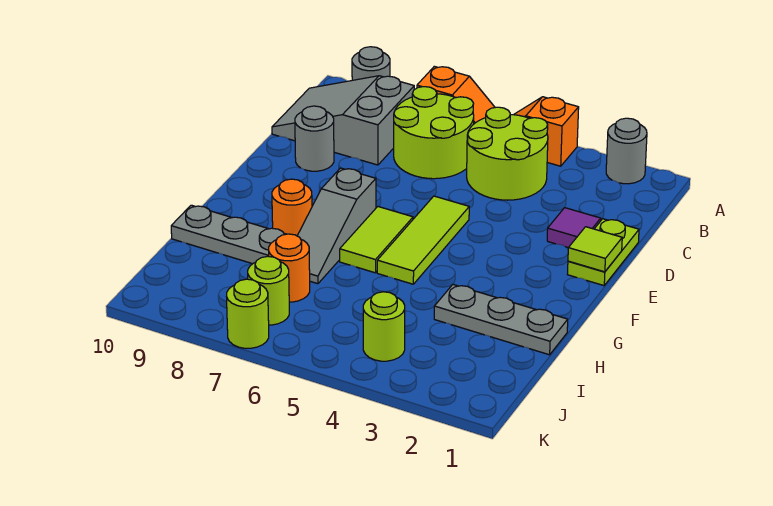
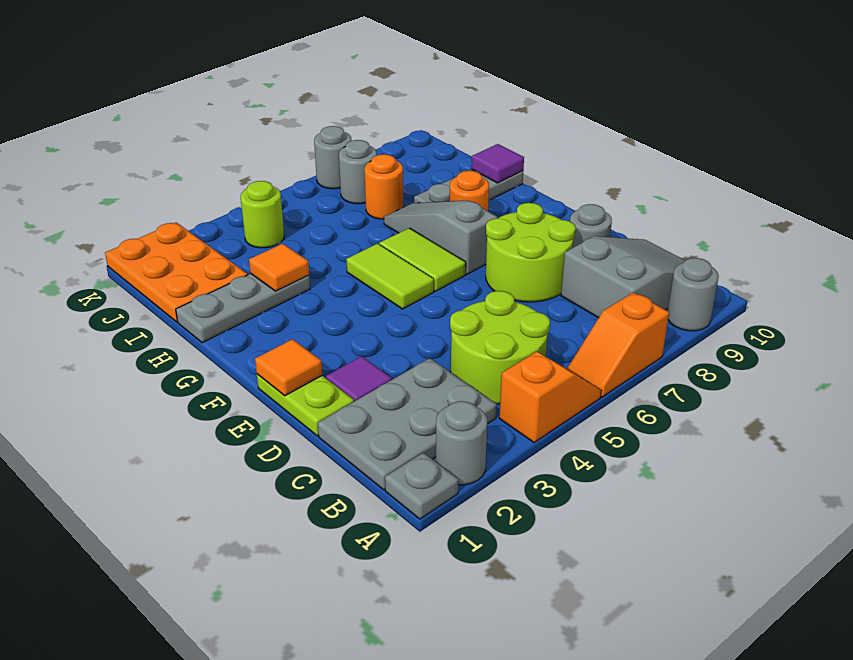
none -> grey plate A1 level 1
none -> grey plate B1:C3 level 1
lime round brick B6:C7 level 1 -> lime round brick D7:E8 level 1
lime tile E1 level 2 -> orange tile E1 level 2
lime tile E5:G5 level 1 -> lime tile F5:G5 level 1
none -> orange tile H3 level 2
none -> purple tile H10 level 2
none -> orange plate I1:K2 level 1
lime round brick J7 level 1 -> grey round brick J7 level 1
lime round brick K7 level 1 -> grey round brick K7 level 1

